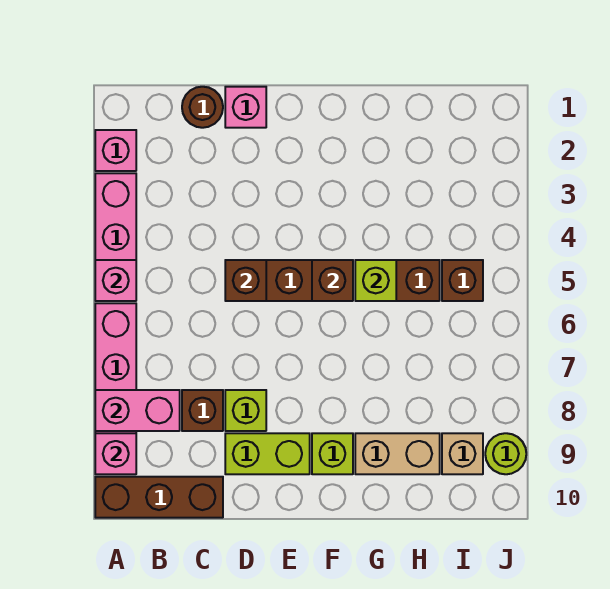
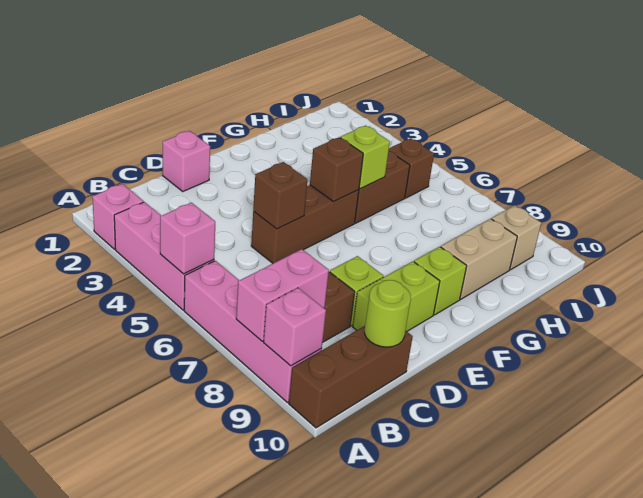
brown round brick C1 level 1 -> none
lime round brick J9 level 1 -> lime round brick C10 level 2

